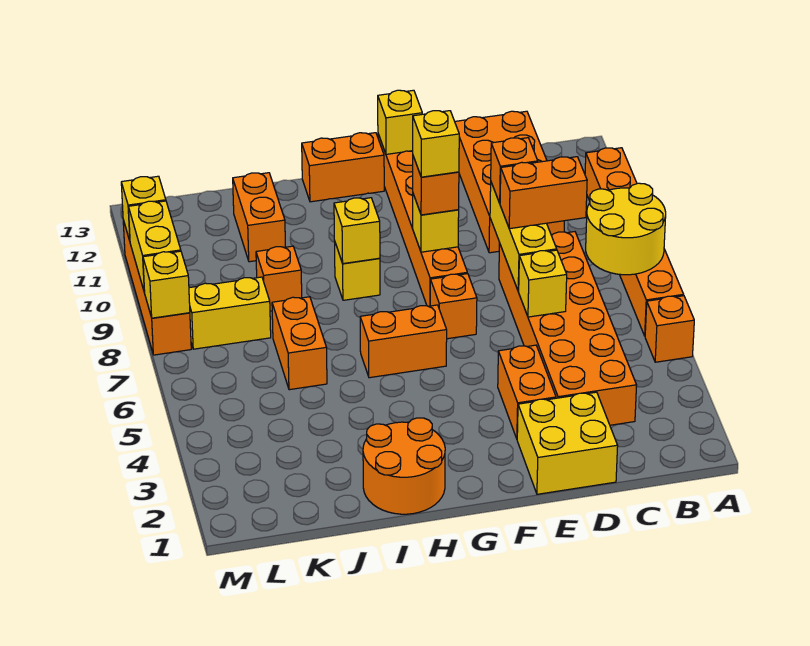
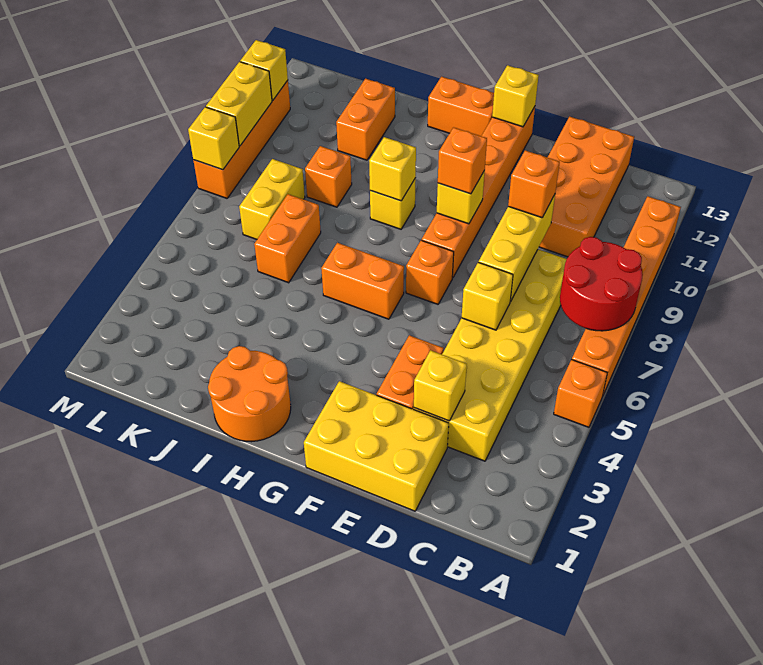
yellow round brick A7:B8 level 2 -> red round brick A7:B8 level 2
orange brick C3:D8 level 1 -> yellow brick C3:D8 level 1
orange brick C8:D8 level 3 -> none
yellow brick D1:E2 level 1 -> yellow brick D1:F2 level 1
yellow brick F9 level 4 -> yellow brick D3 level 2
yellow brick K8:L8 level 1 -> yellow brick K7:K8 level 1

